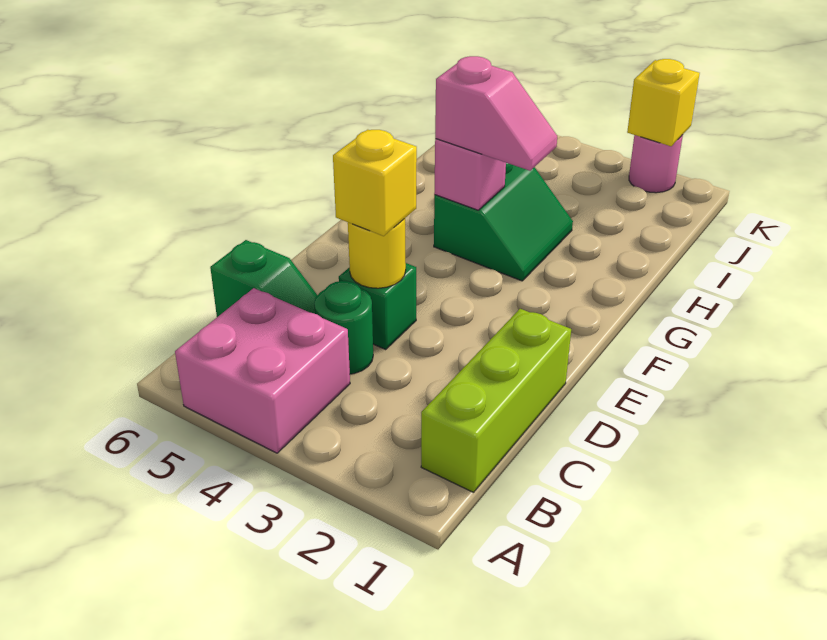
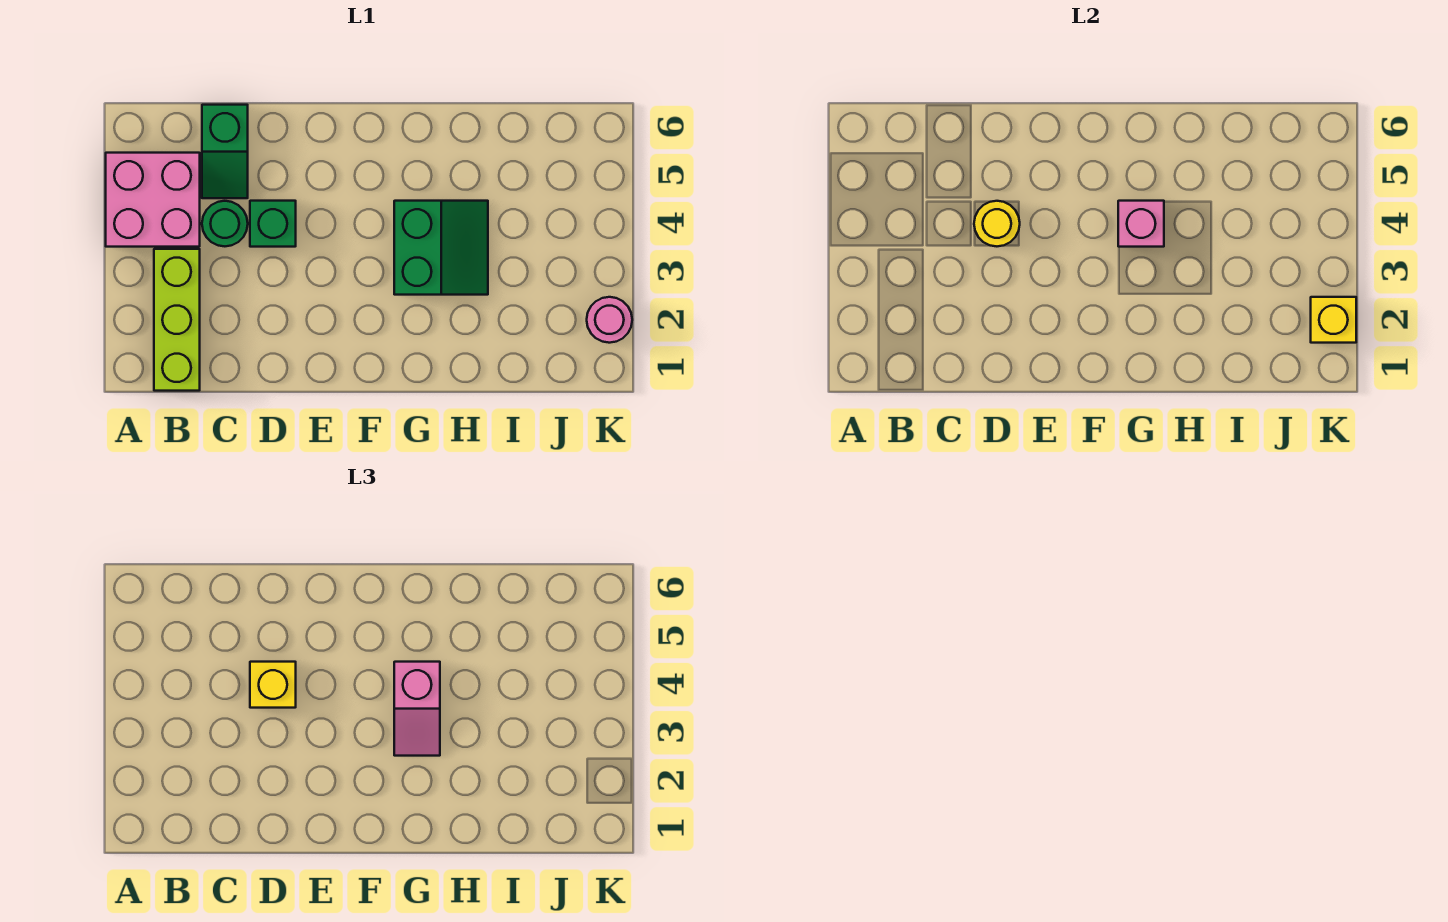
lime brick B1:D1 level 1 -> lime brick B1:B3 level 1
green slope G3:H4 level 1 top 4 -> green slope G3:H4 level 1 top G

